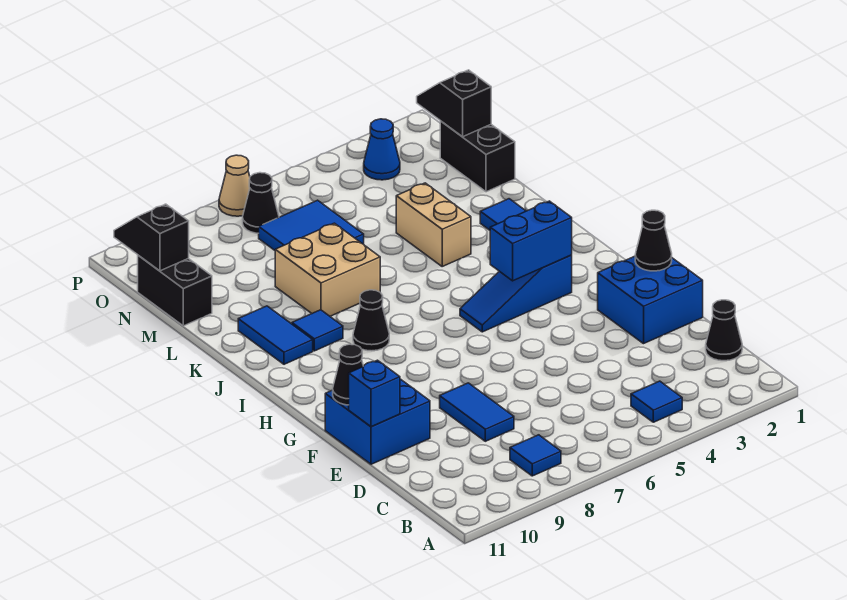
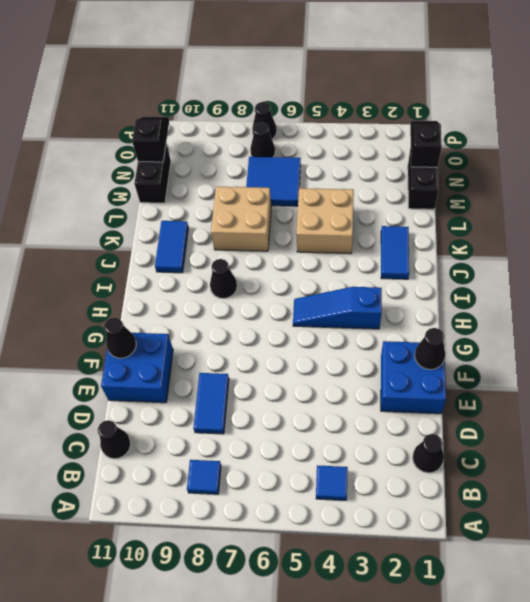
none -> black cone C11 level 1
blue brick E11 level 2 -> none
blue brick H3:H4 level 2 -> none
blue tile J9 level 1 -> none
tan brick K4:L4 level 1 -> tan brick K4:L5 level 1
blue cone O3 level 1 -> none
tan cone P7 level 1 -> black cone P7 level 1

